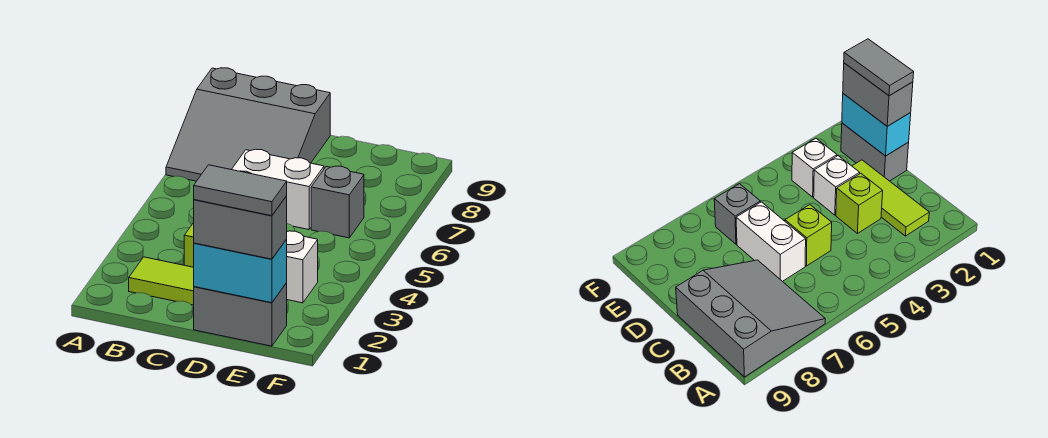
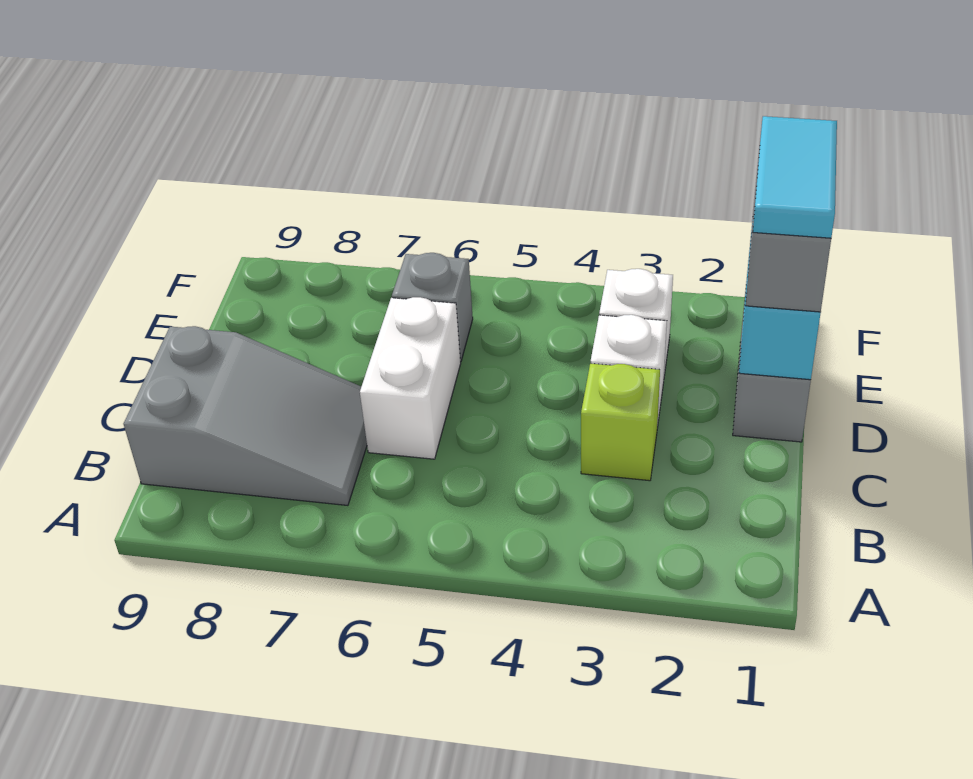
grey slope A7:C9 level 1 top 9 -> grey slope B7:C9 level 1 top 9
lime tile B2:D2 level 1 -> none
lime brick C5 level 1 -> none
grey tile D1:E1 level 4 -> cyan tile D1:E1 level 4

